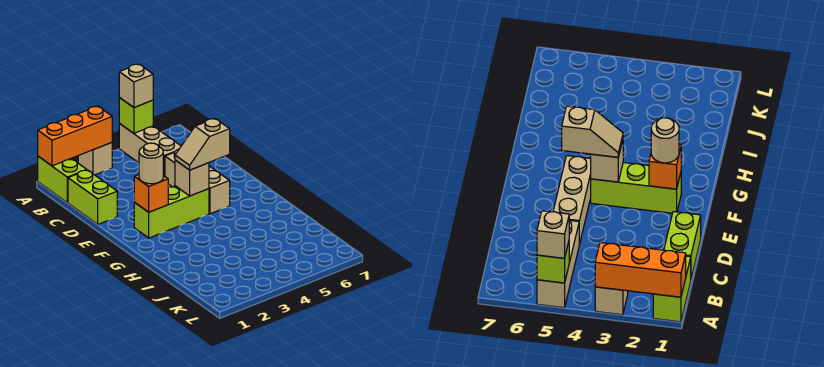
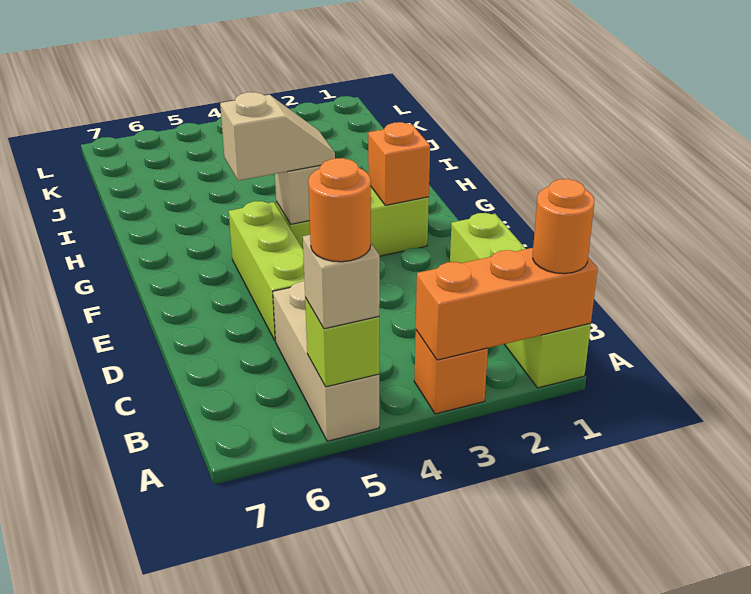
none -> orange round brick A1 level 3
tan brick A3 level 1 -> orange brick A3 level 1
none -> orange round brick A5 level 4
tan brick D5:F5 level 1 -> lime brick D5:F5 level 1
tan round brick F2 level 3 -> none

